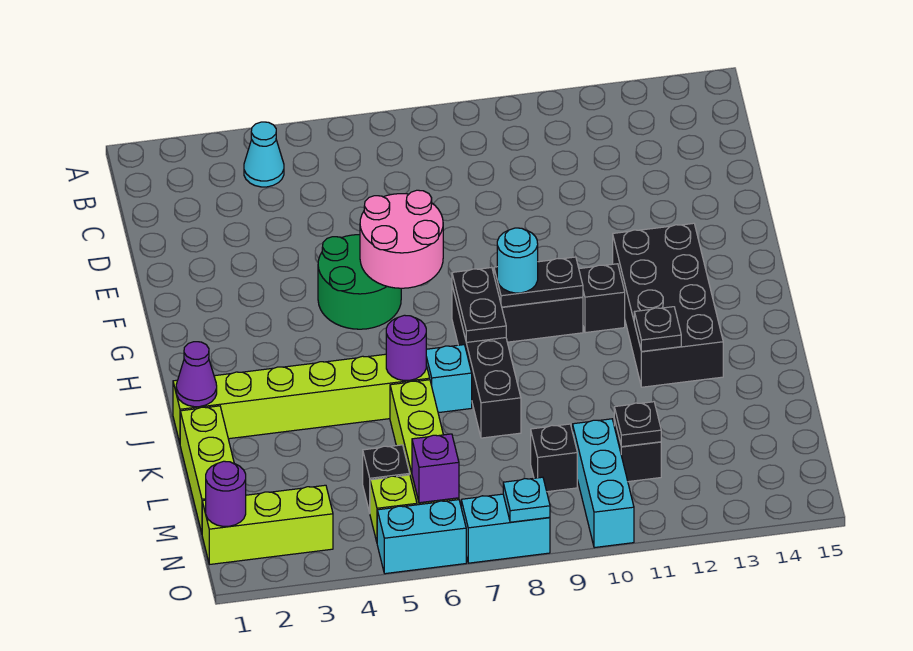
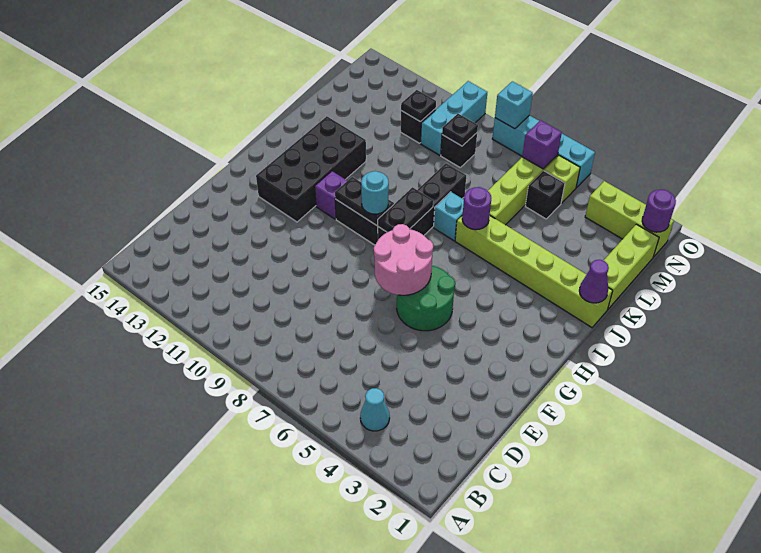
black brick H11 level 1 -> purple brick H11 level 1
black plate J12 level 2 -> black plate M9 level 2
cyan plate O8 level 2 -> cyan brick O8 level 2

